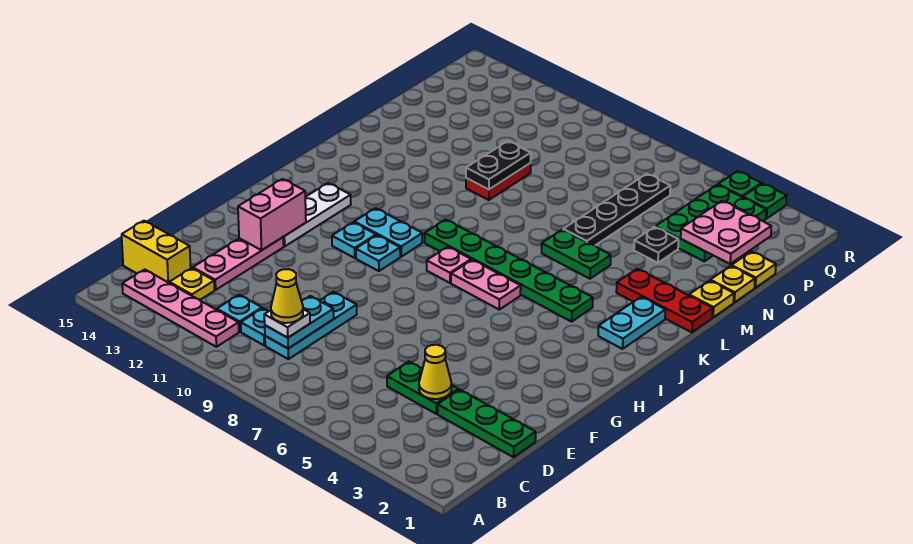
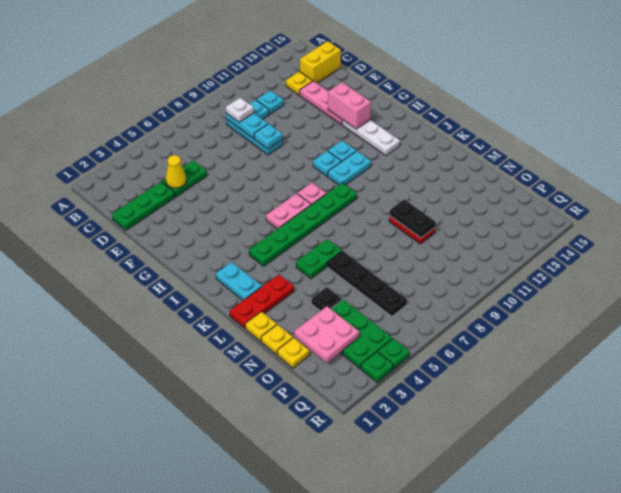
pink plate B11:B14 level 1 -> none
yellow cone C9 level 4 -> none
none -> cyan plate E9 level 2

